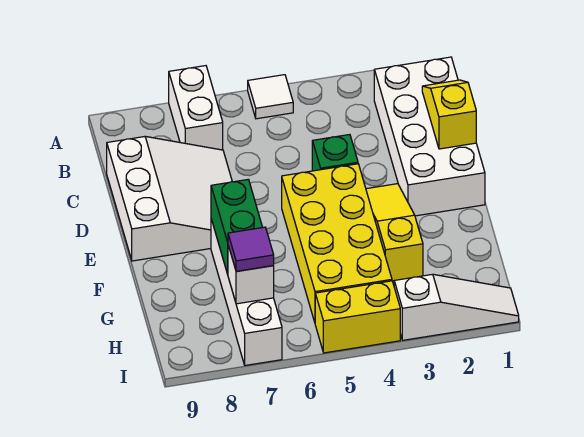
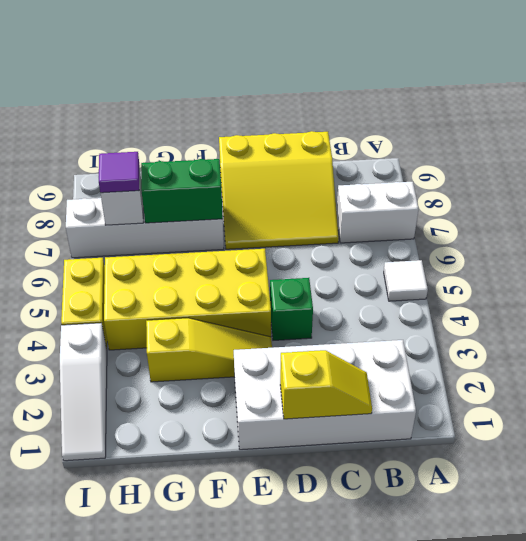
white slope C7:E9 level 1 top 9 -> yellow slope C7:E9 level 1 top 9

